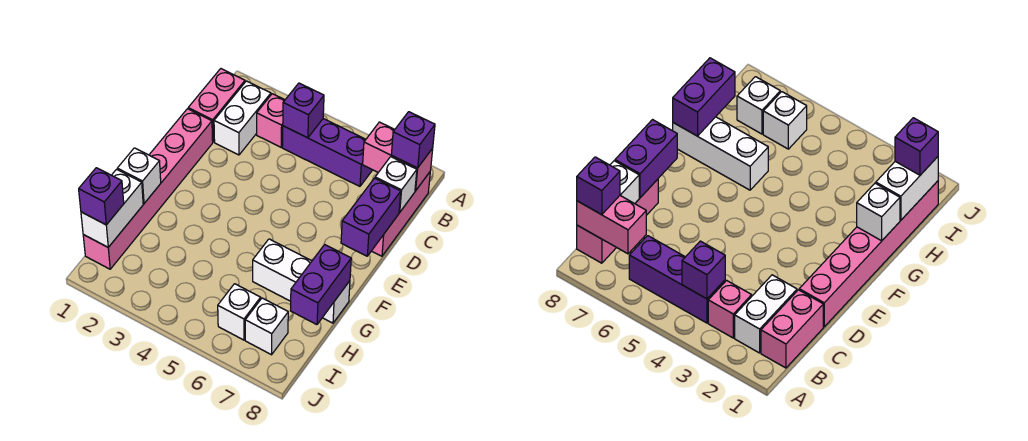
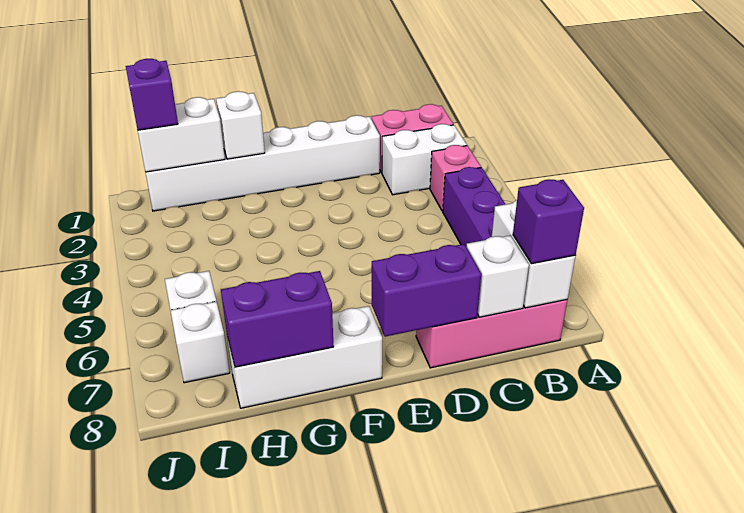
purple brick B4 level 2 -> none
pink brick B7:B8 level 2 -> white brick B7:B8 level 2
pink brick D1:I1 level 1 -> white brick D1:I1 level 1
white brick G6:G8 level 1 -> white brick F8:H8 level 1

